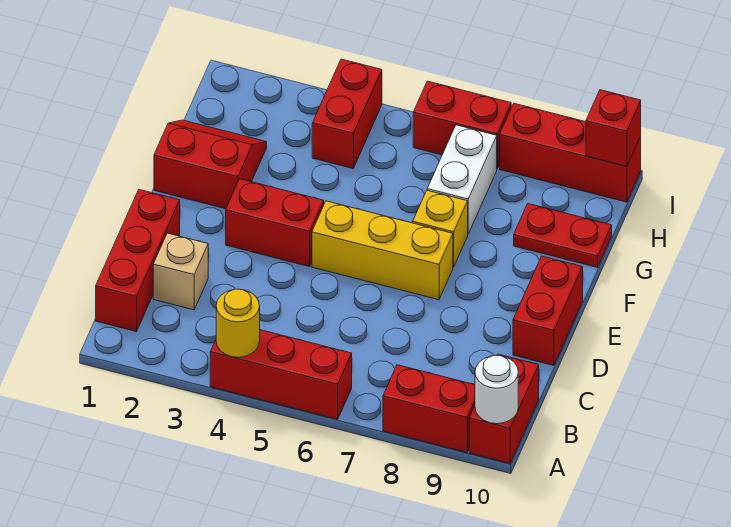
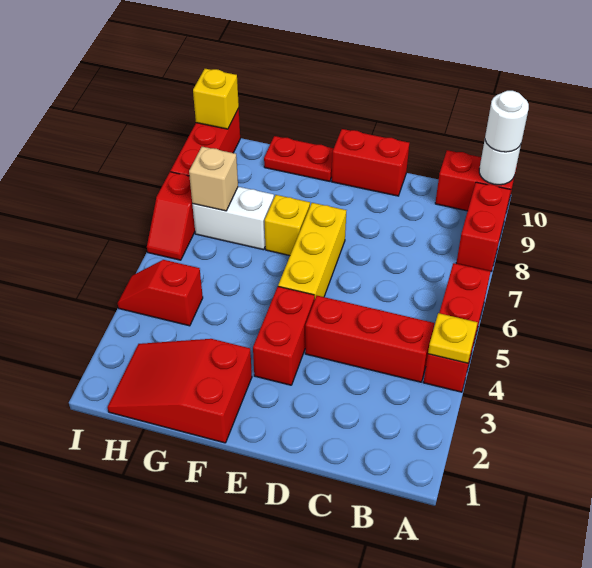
yellow round brick A4 level 2 -> yellow plate A4 level 2
none -> white round brick A10 level 3
red brick B1:D1 level 1 -> red brick B4:D4 level 1
tan brick C2 level 1 -> tan brick H7 level 2
red slope F1:G2 level 1 top F -> red slope F1:H2 level 1 top F
red plate G9:G10 level 1 -> red plate F10:G10 level 1
red brick H4:I4 level 1 -> red slope H4:I4 level 1 top H
red brick I6:I7 level 1 -> red slope I6:I7 level 1 top 7
red brick I10 level 2 -> yellow brick I10 level 2

